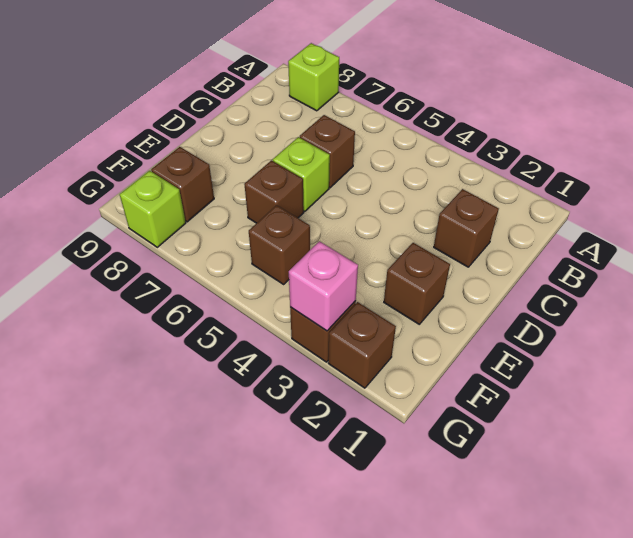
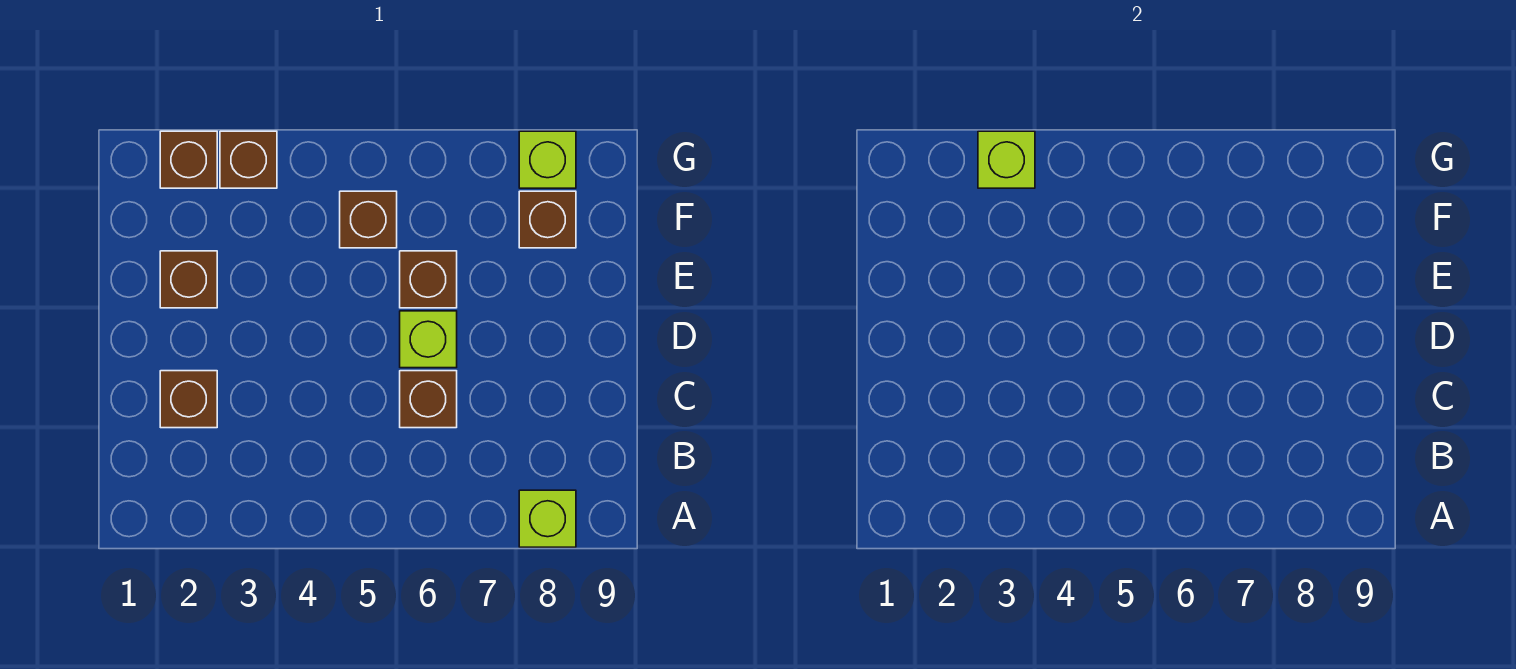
pink brick G3 level 2 -> lime brick G3 level 2

